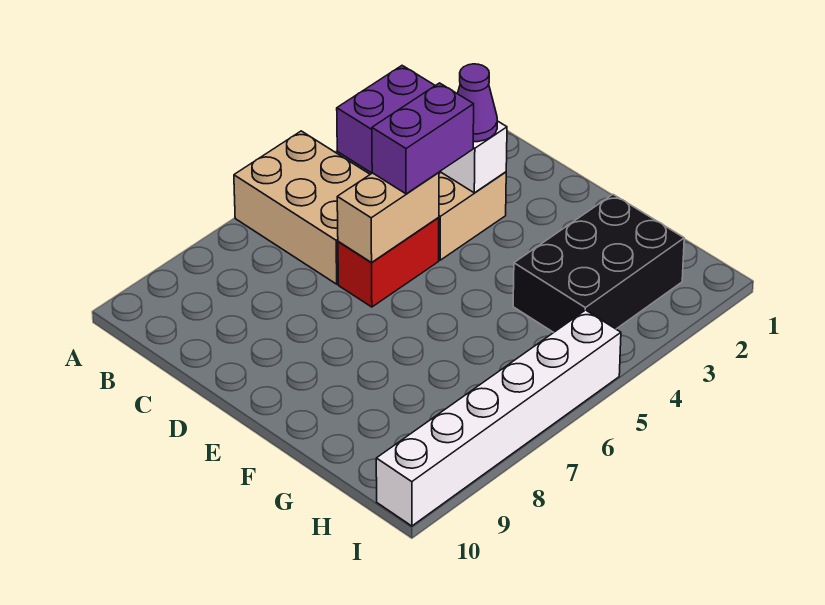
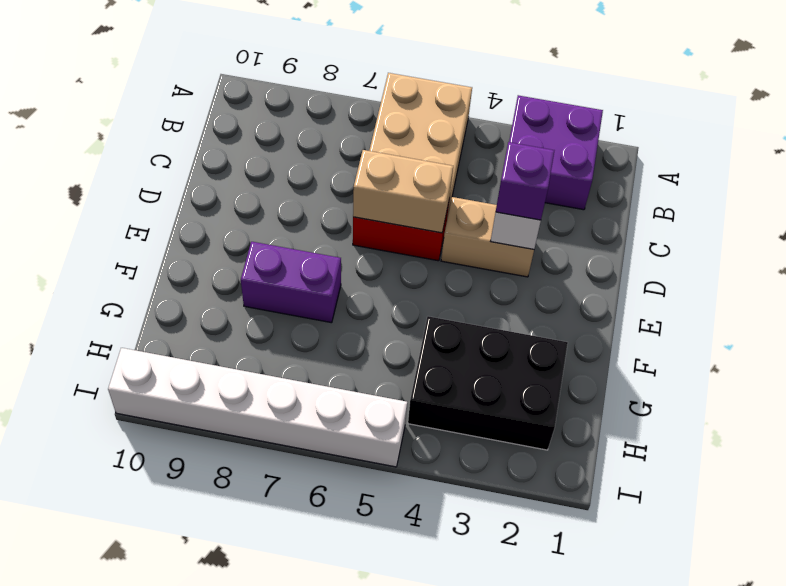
purple cone D3 level 3 -> purple brick D3 level 3
purple brick D4:D5 level 3 -> purple brick F7:F8 level 1

